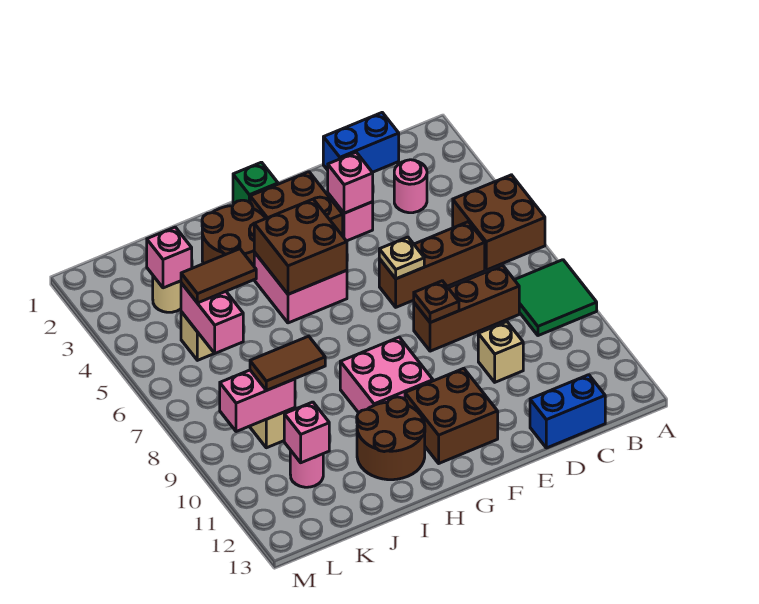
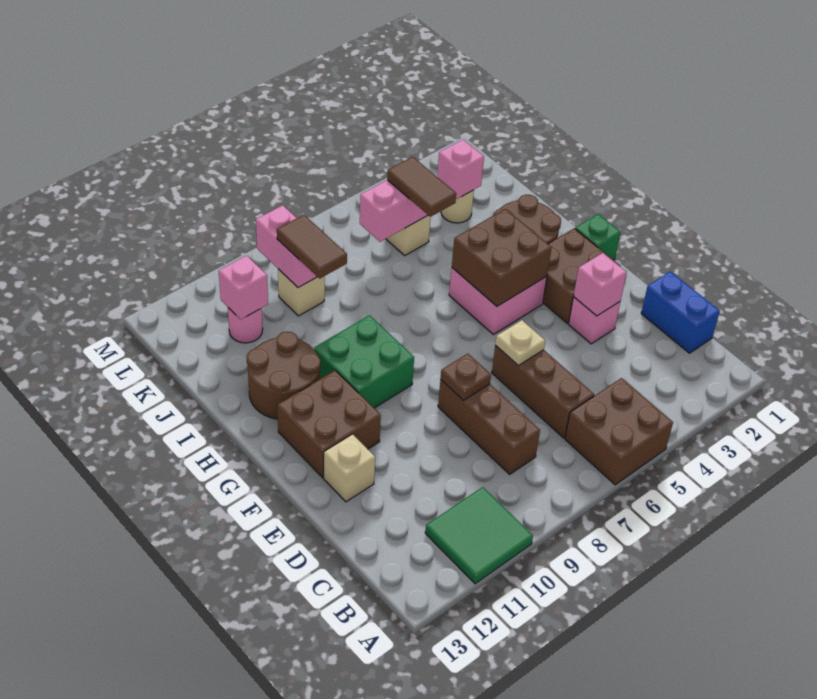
green tile A8:B9 level 1 -> green tile A10:B11 level 1
pink round brick C3 level 1 -> none
blue brick C13:D13 level 1 -> none
tan brick D10 level 1 -> tan brick E12 level 1
pink brick G9:H10 level 1 -> green brick G9:H10 level 1

